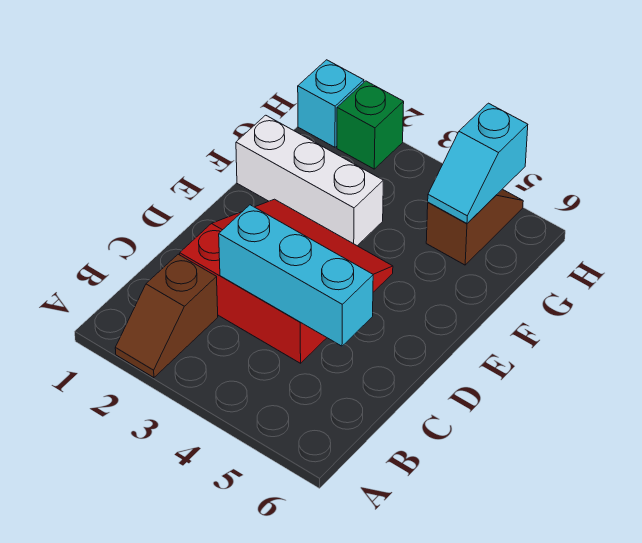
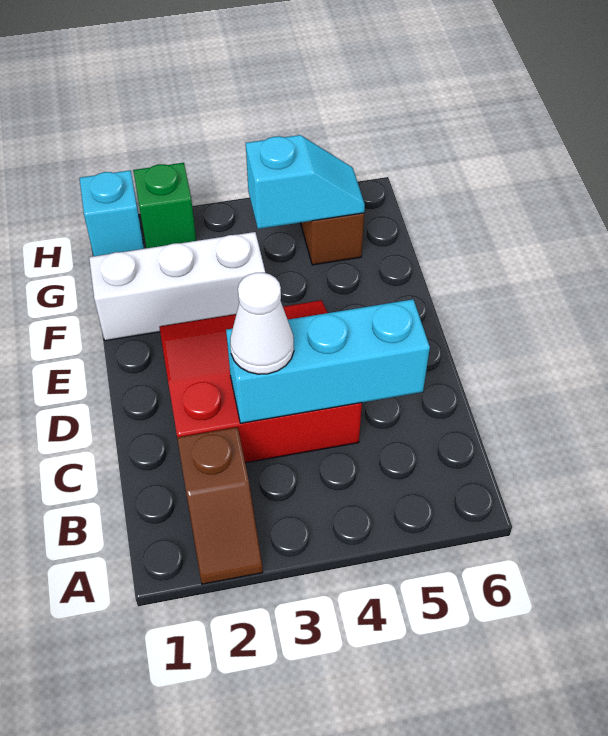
none -> white cone C3 level 3
cyan slope G5:H5 level 2 top H -> cyan slope G4:G5 level 2 top 4

